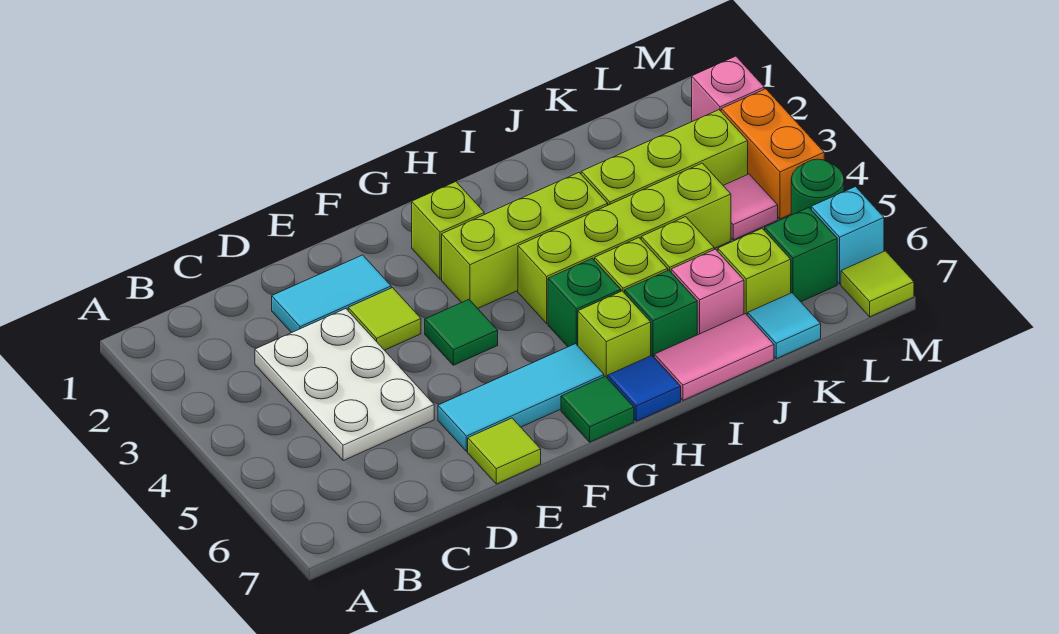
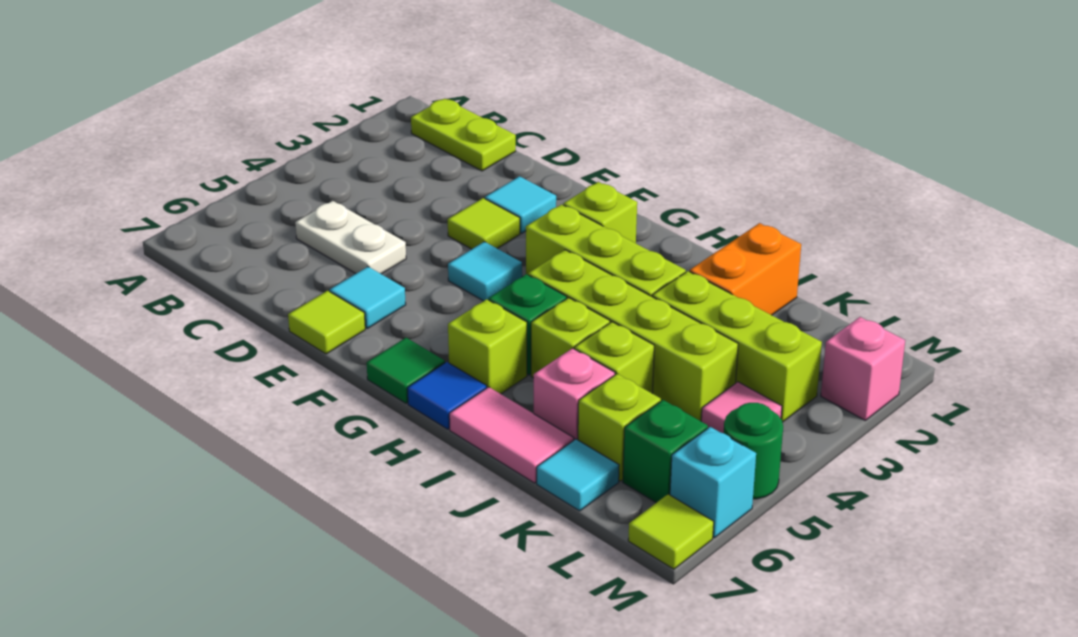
none -> lime plate B1:C1 level 1
white plate C3:D5 level 1 -> white plate C5:D5 level 1
cyan tile D2:E2 level 1 -> cyan tile E2 level 1
cyan tile E6:G6 level 1 -> cyan tile E6 level 1
green tile F4 level 1 -> cyan tile F4 level 1
green brick I6 level 1 -> none
orange brick M3:M4 level 1 -> orange brick J1:J2 level 1

